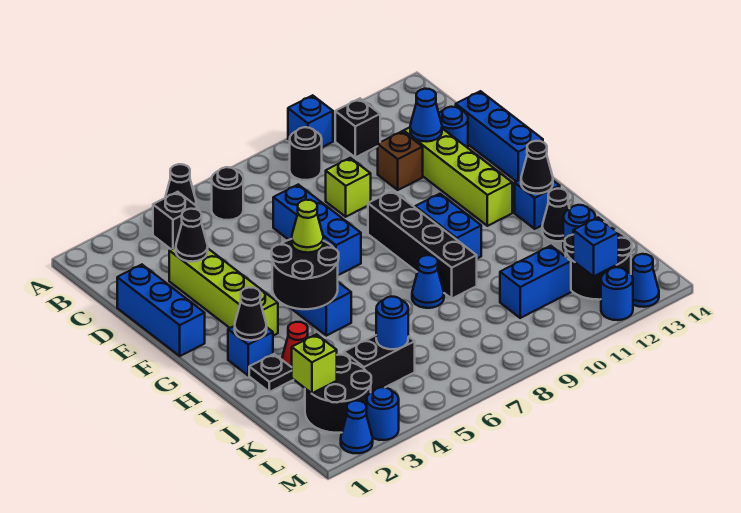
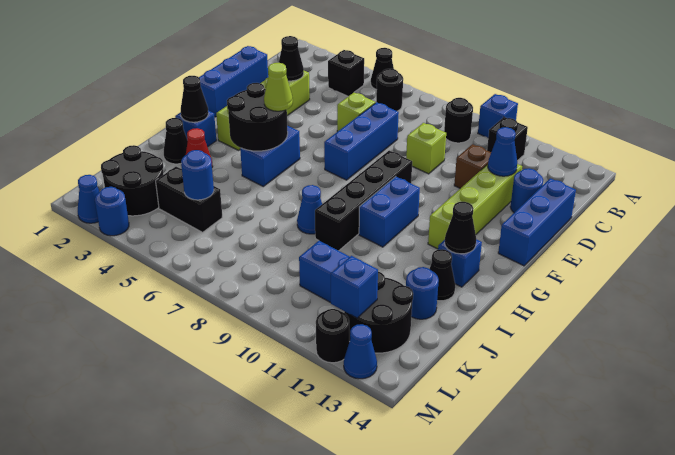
black plate I2 level 1 -> black cone I2 level 1
lime brick K2 level 2 -> lime brick D6 level 1
blue round brick M12 level 1 -> black round brick M12 level 1

